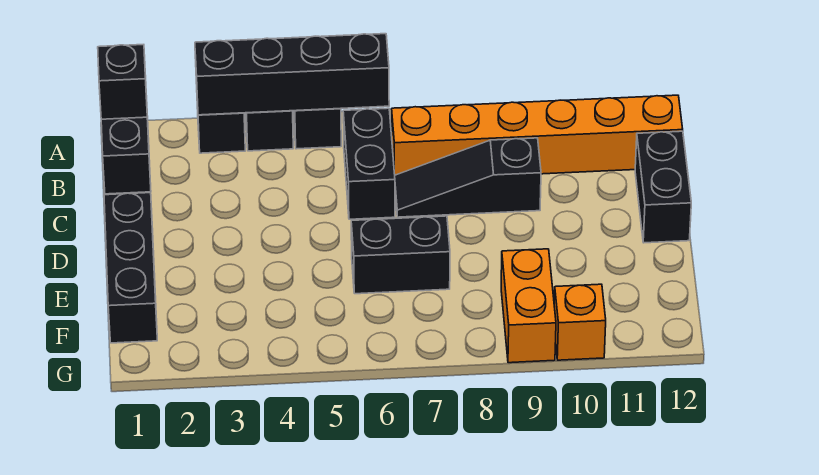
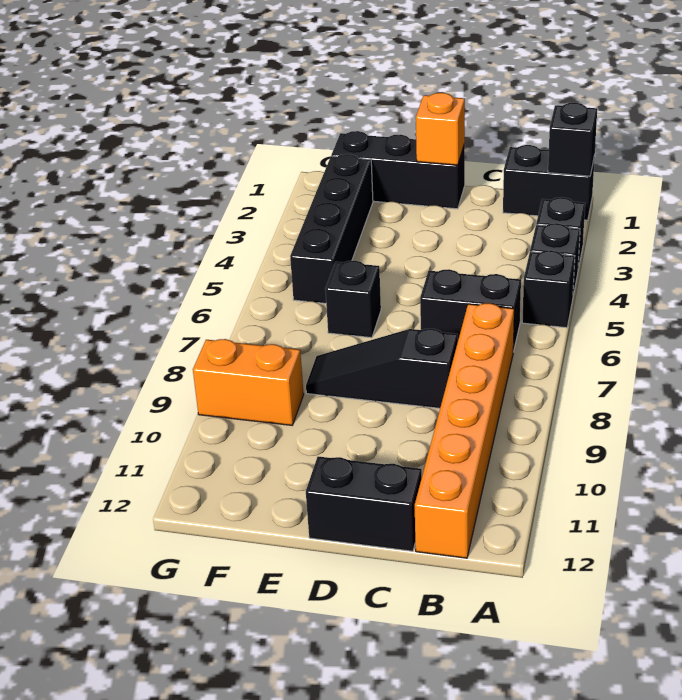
black brick A3:A6 level 2 -> black brick F2:F5 level 1
black slope C7:C9 level 1 top 9 -> black slope C8:E8 level 1 top C
black brick E6:E7 level 1 -> black brick E6 level 1
orange brick G10 level 1 -> orange brick D1 level 2

